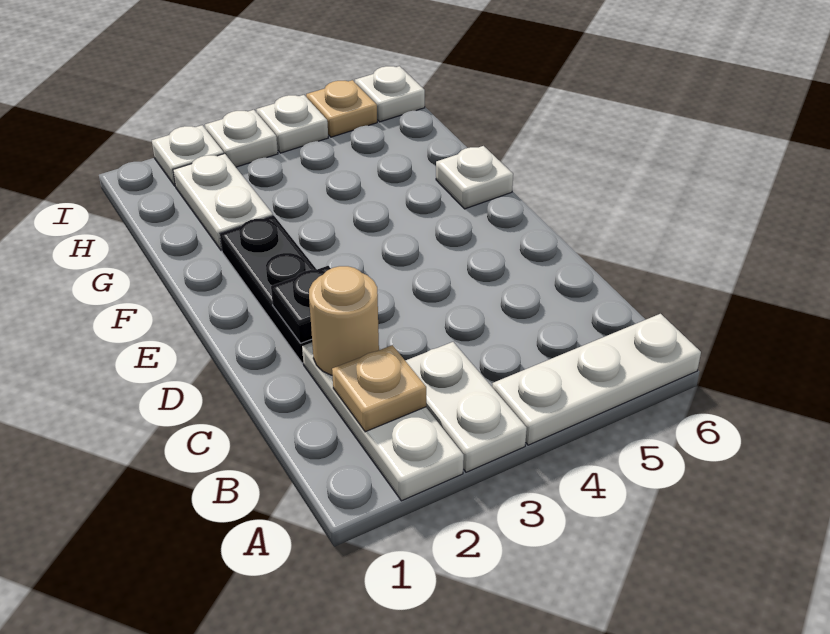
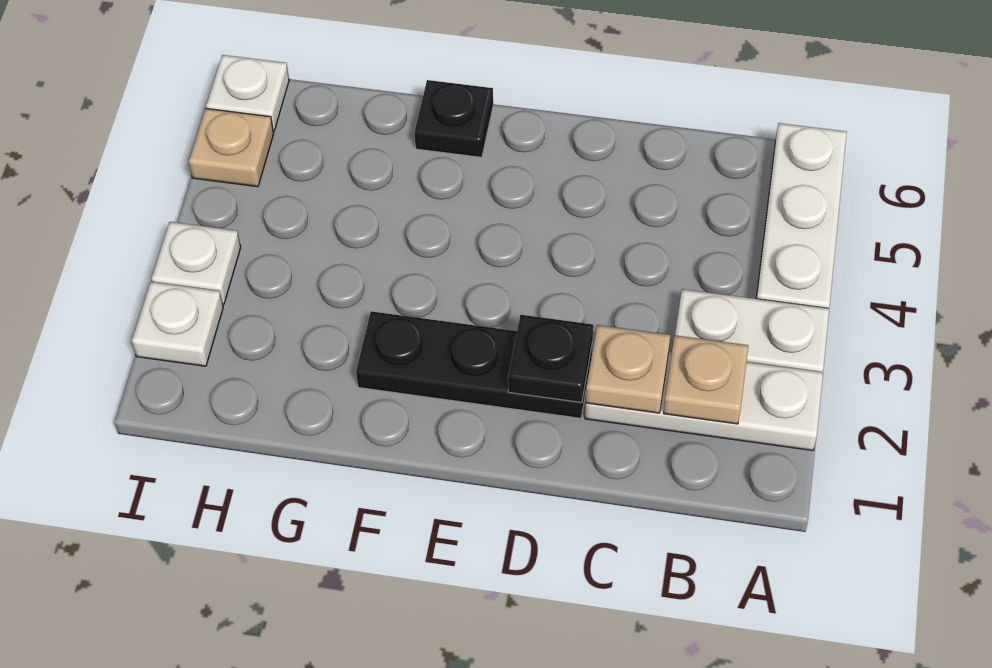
tan round brick C2 level 2 -> tan plate C2 level 2
white plate F6 level 1 -> black plate F6 level 1
white plate G2:H2 level 1 -> none
white plate I4 level 1 -> none

